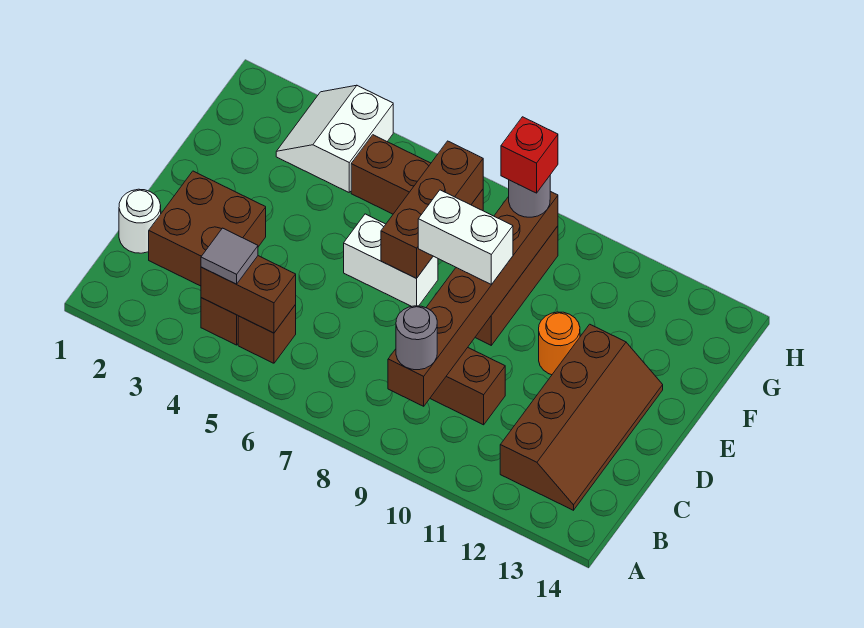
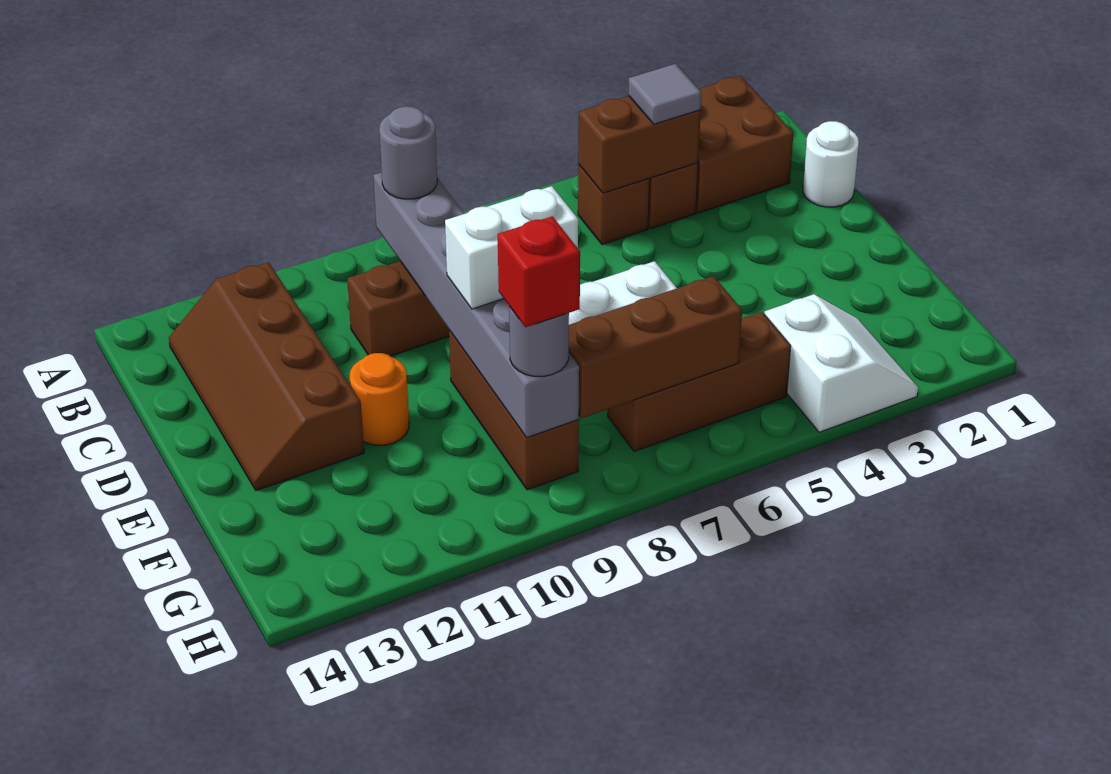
brown brick B9:G9 level 2 -> grey brick B9:G9 level 2
brown brick C2:D3 level 1 -> brown brick A2:B3 level 1
brown brick E7:G7 level 2 -> brown brick G6:G8 level 2

